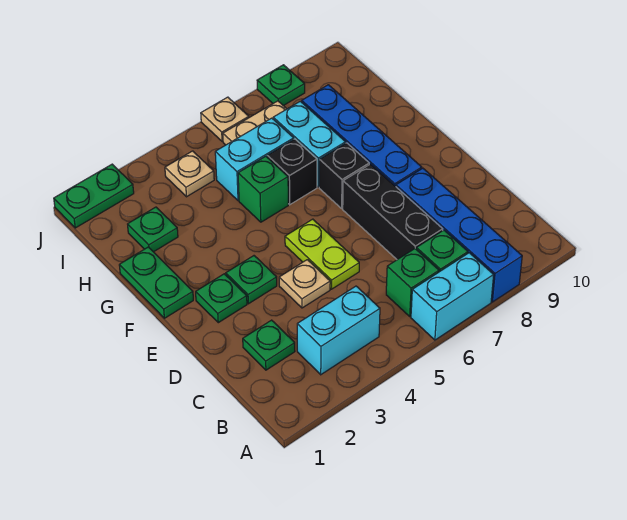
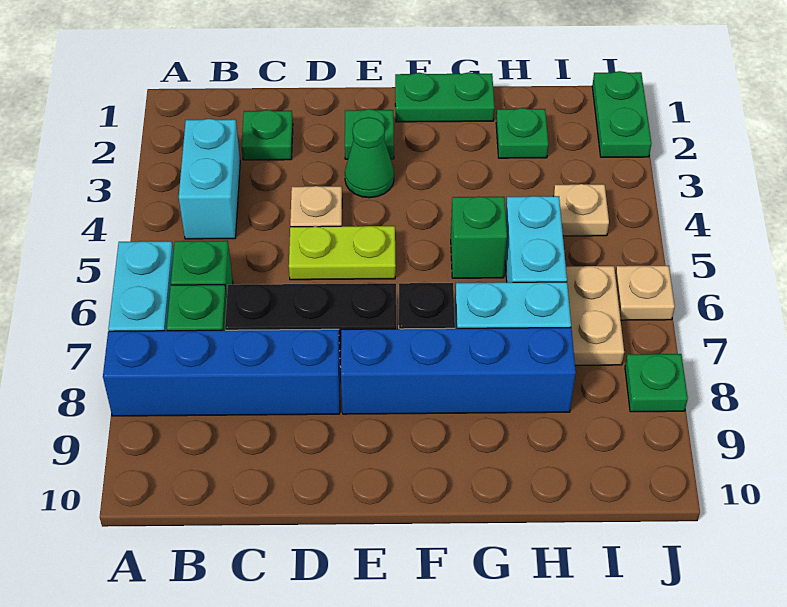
green plate E3 level 1 -> green cone E3 level 1
black brick G6 level 1 -> none

